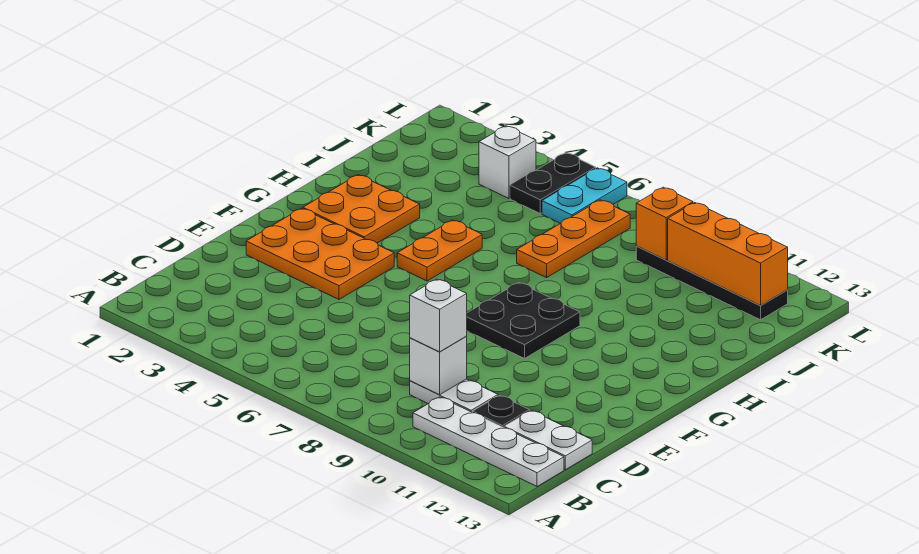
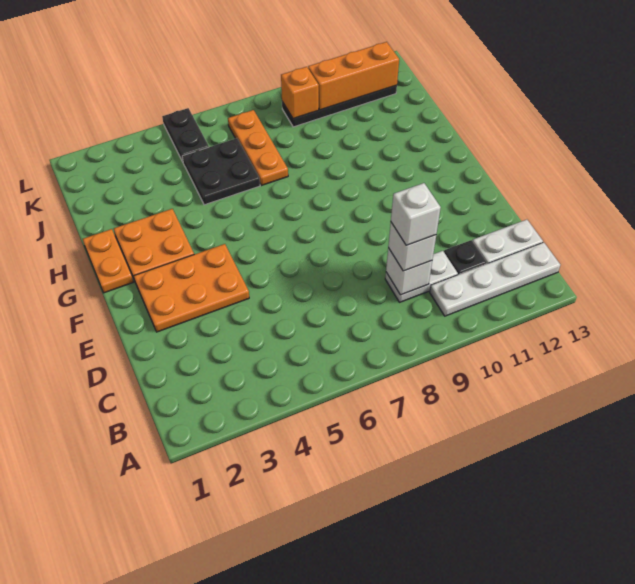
black plate F8:G9 level 1 -> black plate I5:J6 level 1
orange plate G5:H5 level 1 -> orange plate G1:H1 level 1
white brick K4 level 1 -> white brick C9 level 4
cyan plate K6:L6 level 1 -> none

